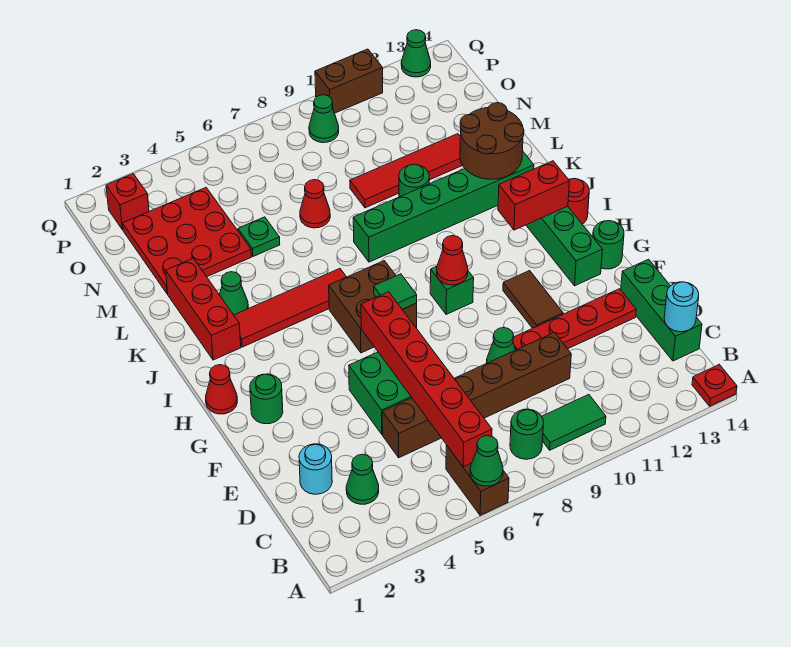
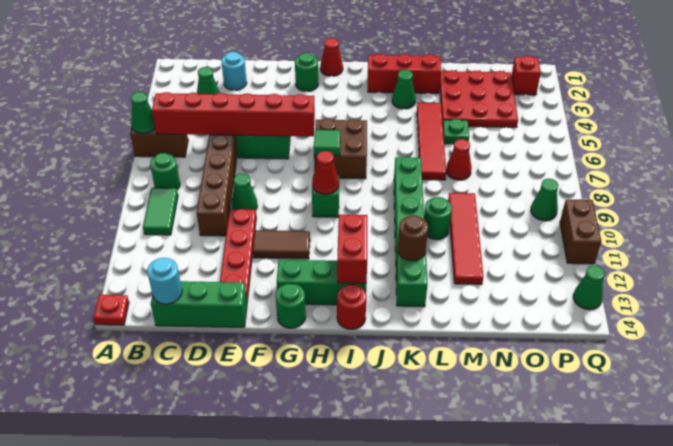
red tile J3:J6 level 1 -> red tile L4:L7 level 1
brown round brick K12:L13 level 2 -> brown round brick K12 level 2

